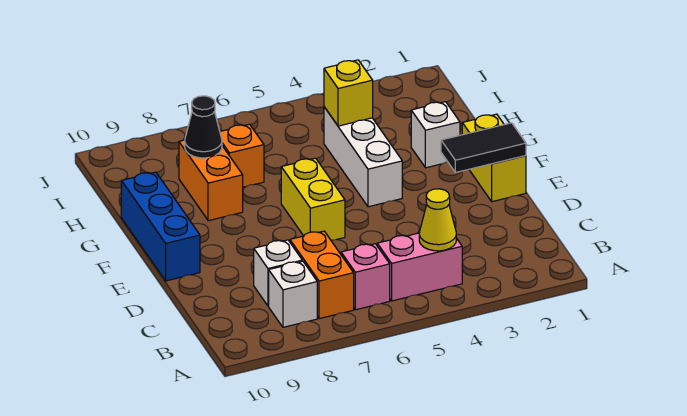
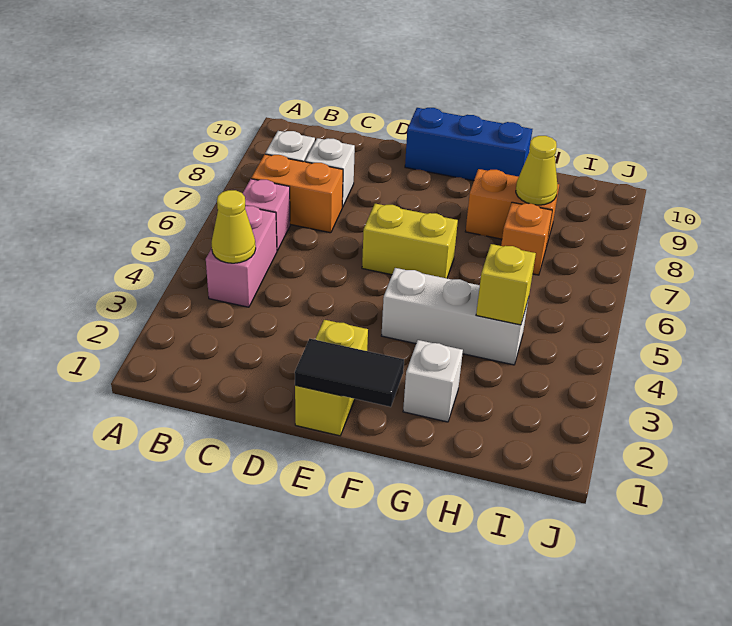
yellow brick E1:F1 level 1 -> yellow brick E1:E2 level 1
black tile E1:E2 level 2 -> black tile E1:F1 level 2
black cone H8 level 2 -> yellow cone H8 level 2

